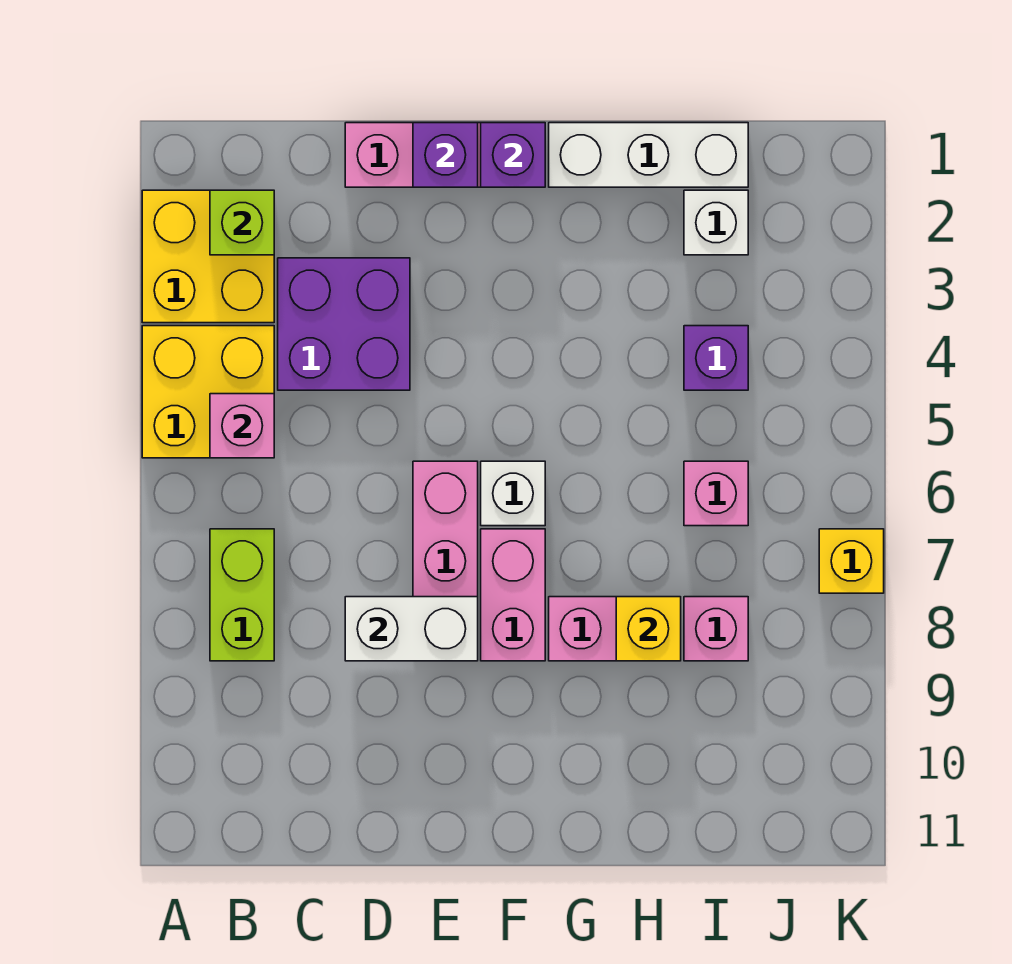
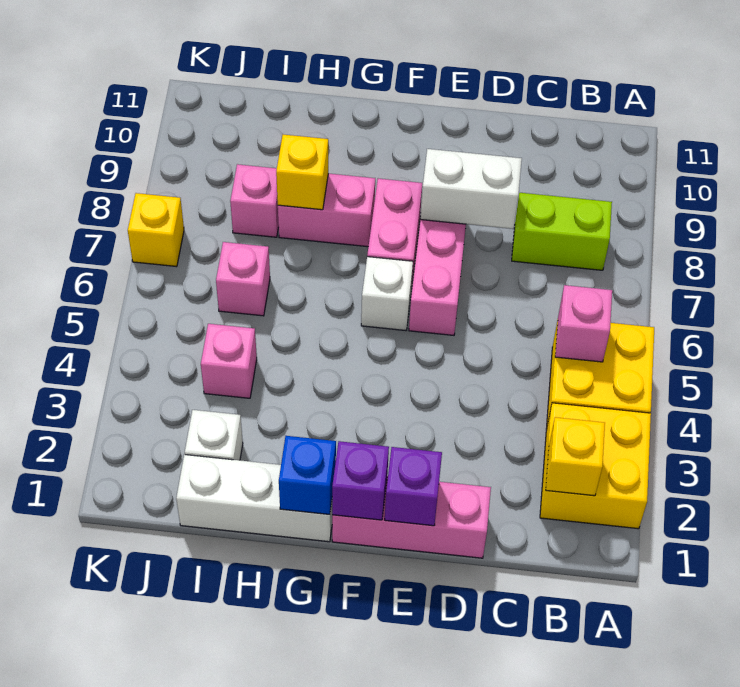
lime brick B2 level 2 -> yellow brick B2 level 2
lime brick B7:B8 level 1 -> lime brick B8:C8 level 1
purple brick C3:D4 level 1 -> none
none -> blue brick G1 level 2
purple brick I4 level 1 -> pink brick I4 level 1

